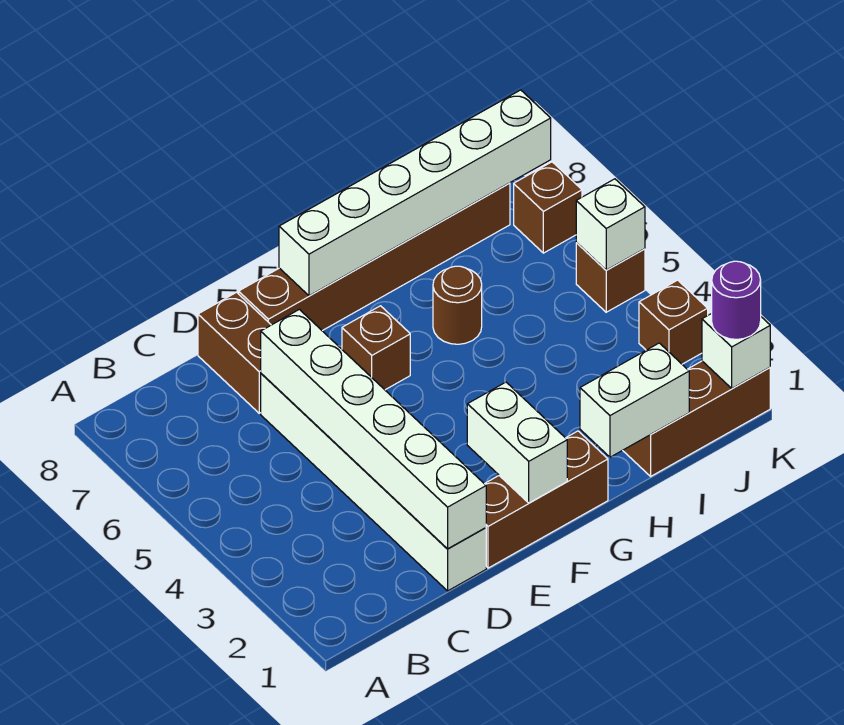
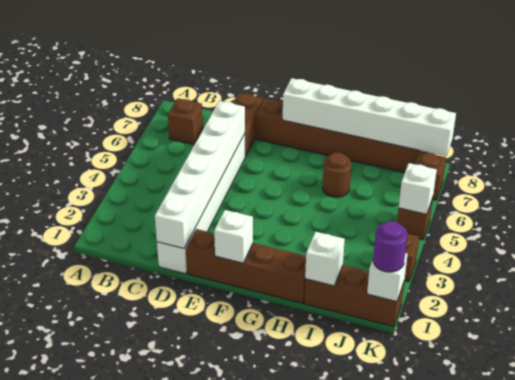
brown brick E1:G1 level 1 -> brown brick E1:H1 level 1
white brick F1:F2 level 2 -> white brick F1 level 2
brown brick F6 level 1 -> brown brick B7 level 1
white brick H1:I1 level 2 -> white brick I1 level 2

